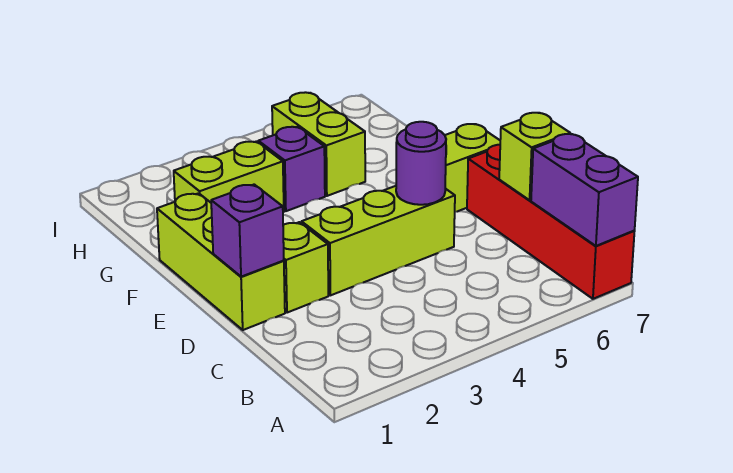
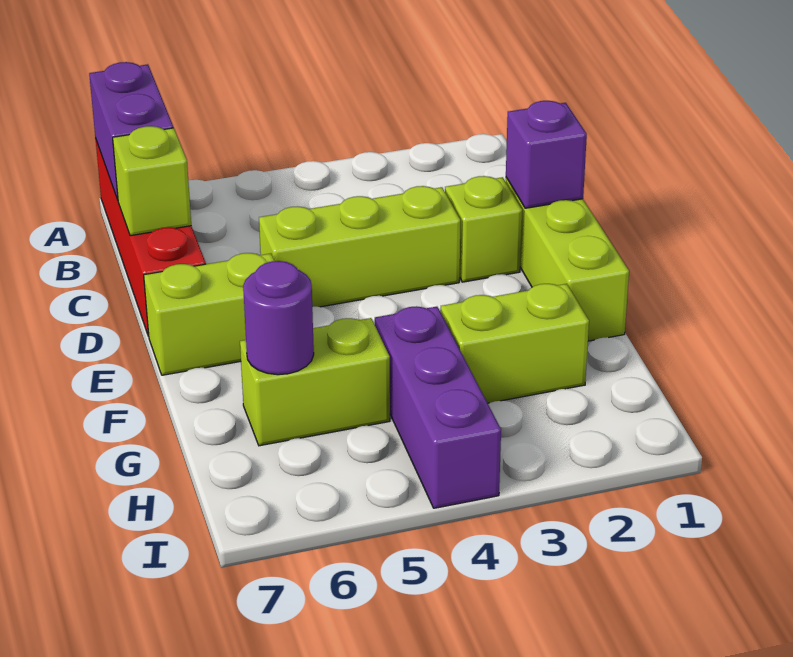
purple round brick D5 level 2 -> purple round brick G6 level 2
purple brick G4 level 1 -> purple brick G4:I4 level 1
lime brick G5:H5 level 1 -> lime brick G5:G6 level 1

